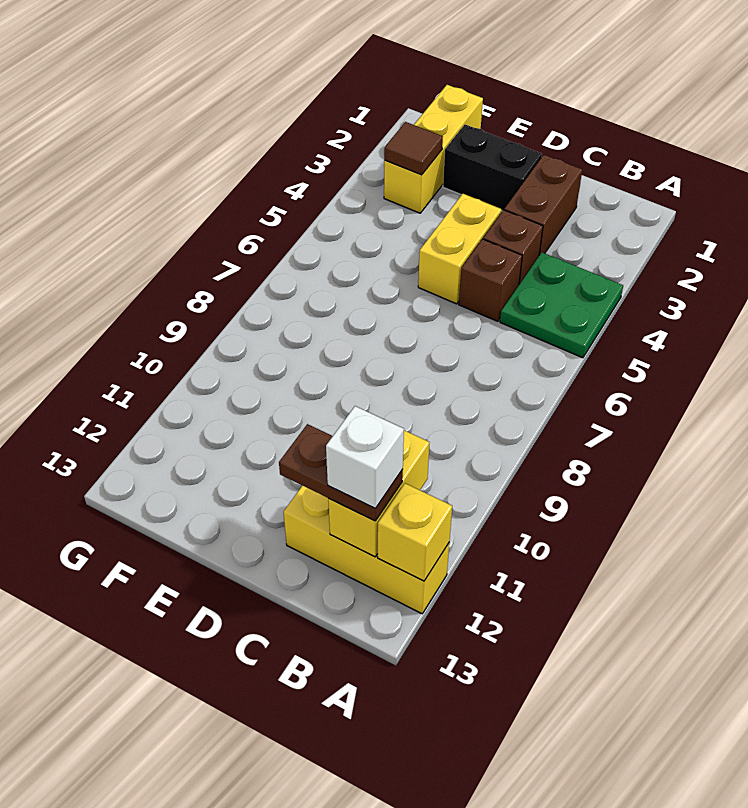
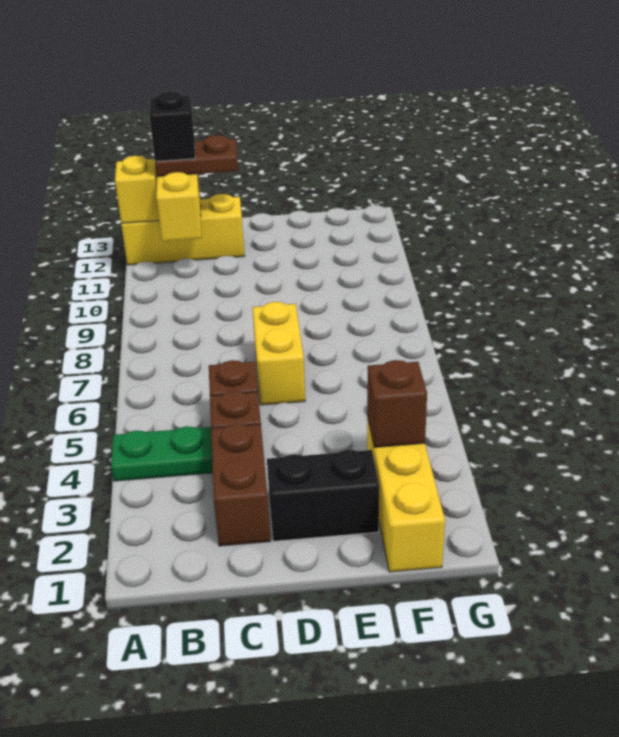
green plate A4:B5 level 1 -> green plate A4:B4 level 1
white brick B12 level 4 -> black brick B12 level 4
yellow brick D4:D5 level 1 -> yellow brick D6:D7 level 1
brown tile F3 level 2 -> brown brick F3 level 2

